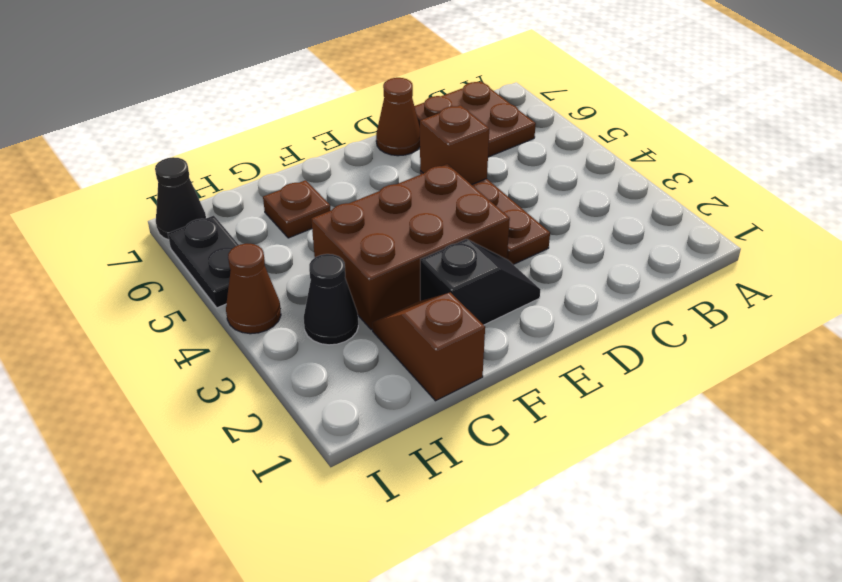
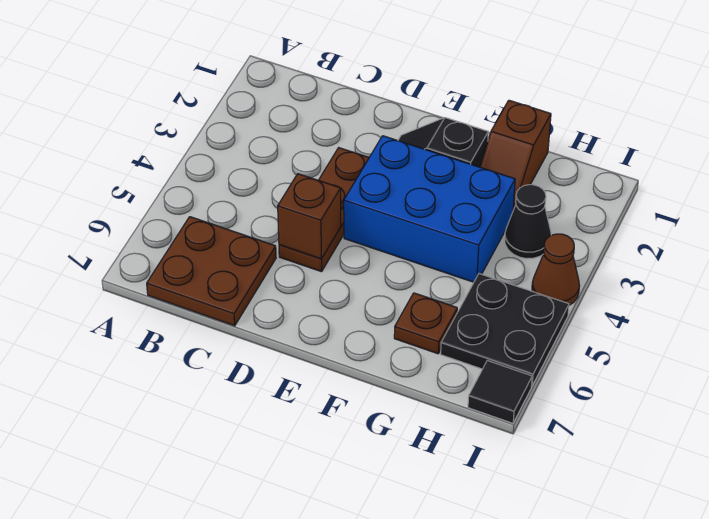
brown cone D7 level 1 -> none
brown brick E3:G4 level 1 -> blue brick E3:G4 level 1
black plate I5:I6 level 1 -> black plate H5:I6 level 1
black cone I7 level 1 -> black tile I7 level 1

